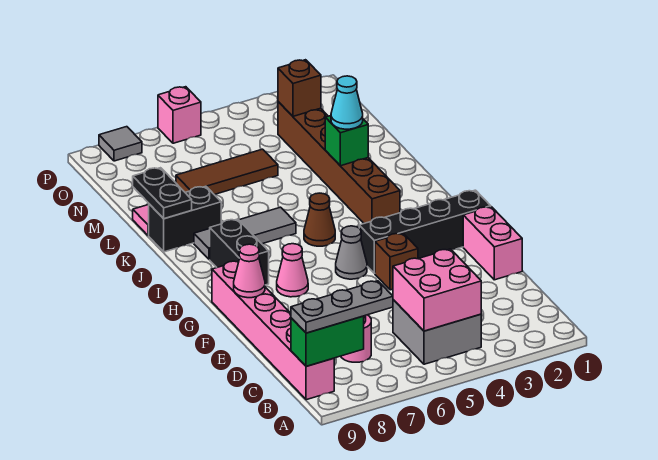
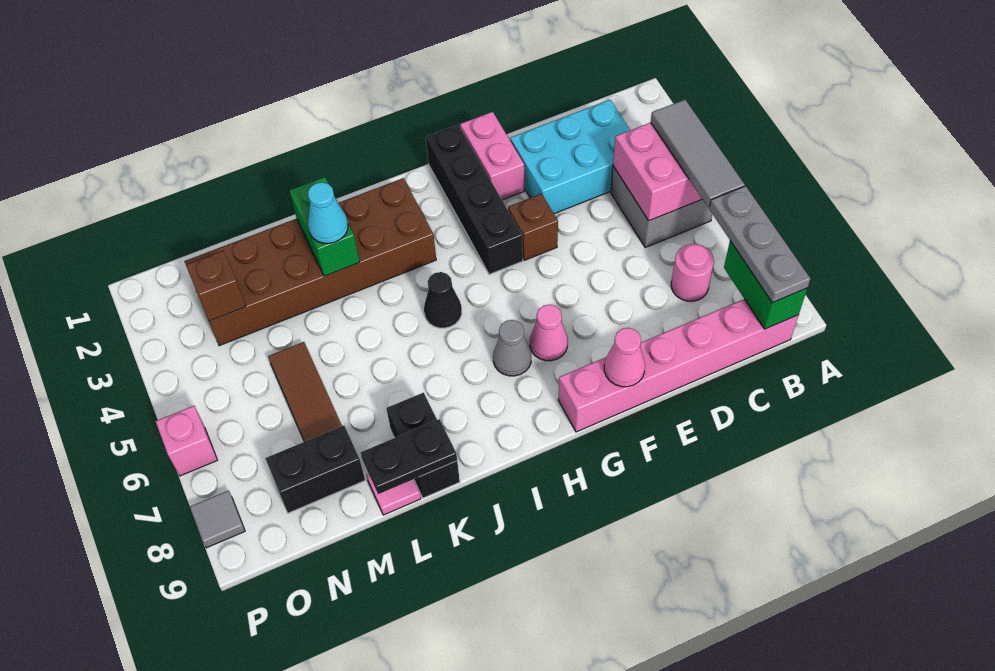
none -> cyan brick C2:E3 level 1
pink brick E1:F1 level 1 -> pink brick F1:F2 level 1
grey cone G5 level 1 -> grey cone H7 level 1
black brick H8:I8 level 1 -> black brick M8:N8 level 1
brown brick I3:N3 level 1 -> brown brick I2:N3 level 1
brown cone I5 level 1 -> black cone I5 level 1
grey tile J6:J8 level 1 -> grey tile B4:B6 level 3
green brick K3 level 2 -> green brick K2:K3 level 2

